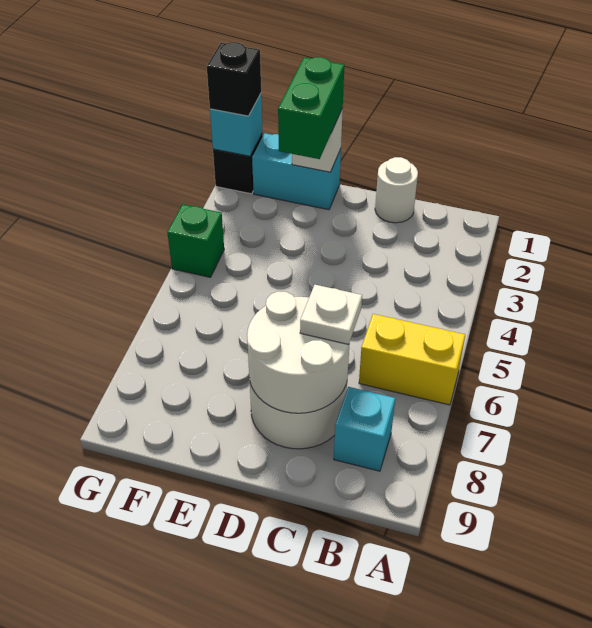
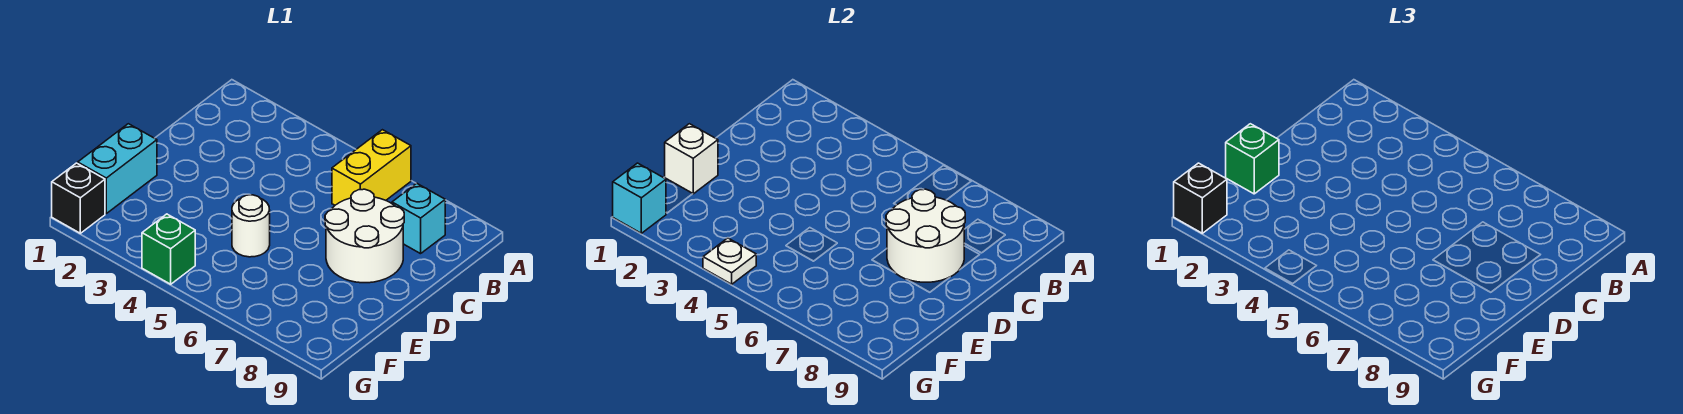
white round brick C1 level 1 -> white round brick E5 level 1
white plate C7 level 3 -> white plate G4 level 2
green brick E1:E2 level 3 -> green brick E1 level 3

